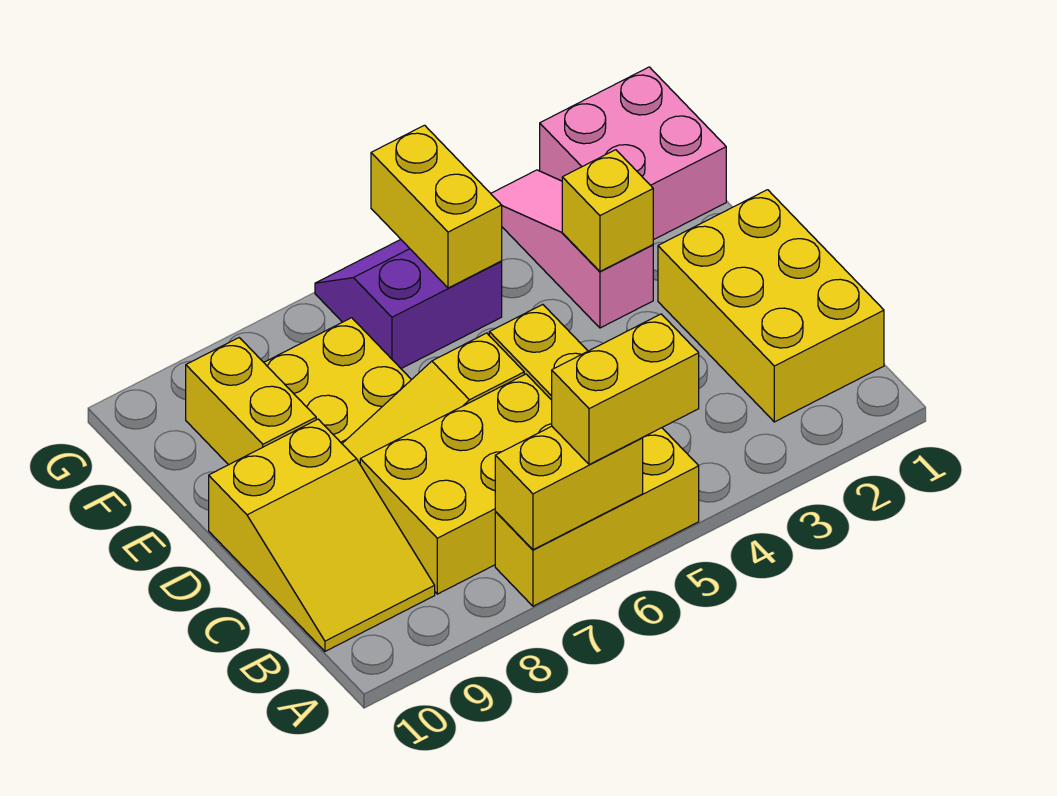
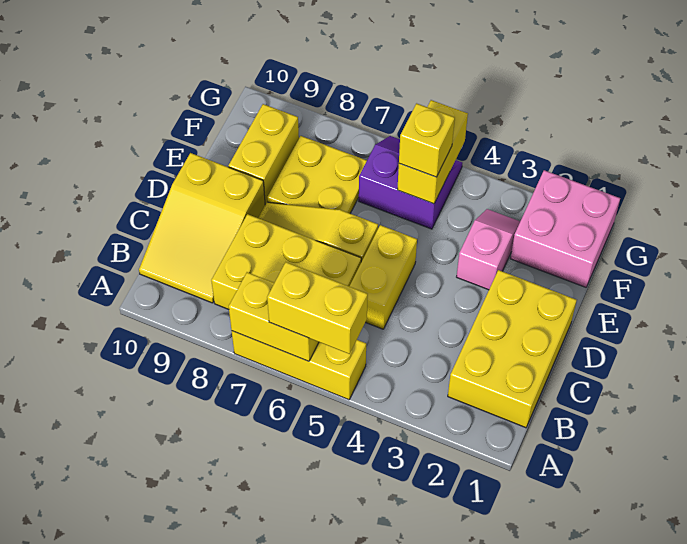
pink slope E3:G3 level 1 top E -> pink slope E3:F3 level 1 top E
yellow brick E3 level 2 -> yellow brick F5 level 3

